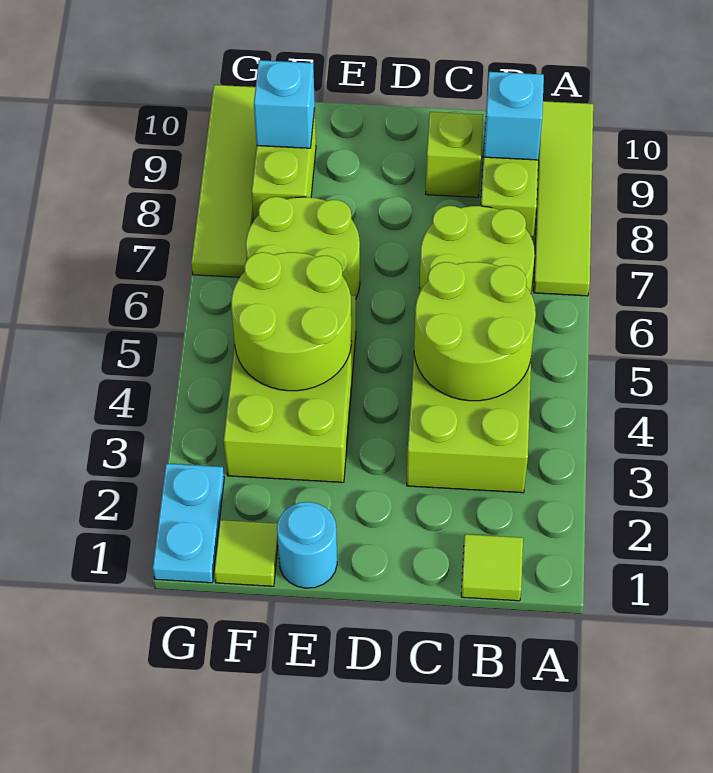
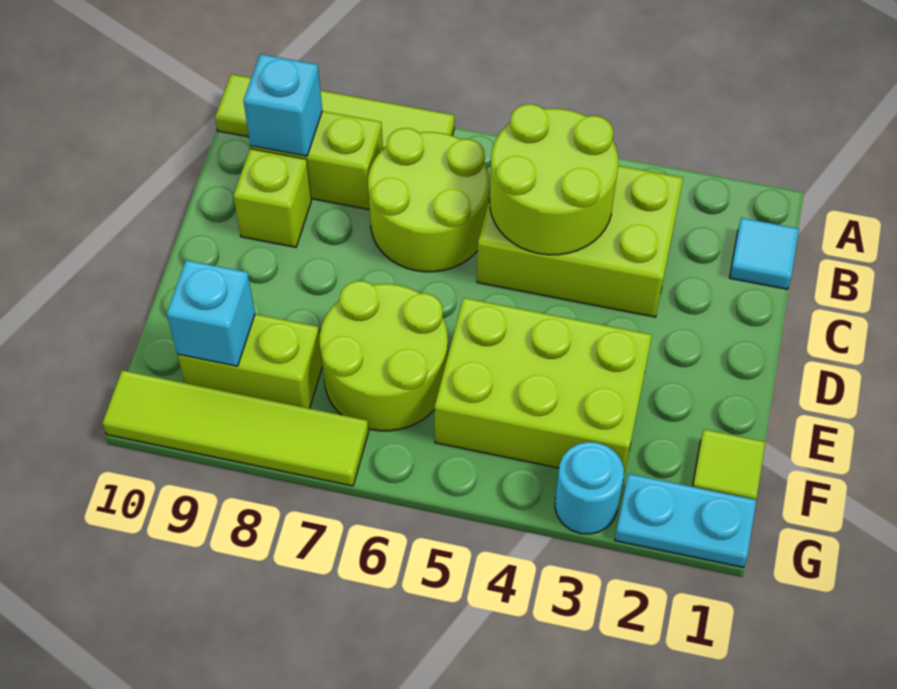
lime tile B1 level 1 -> cyan tile B1 level 1
cyan round brick E1 level 1 -> cyan round brick G3 level 1
lime round brick E4:F5 level 2 -> none

